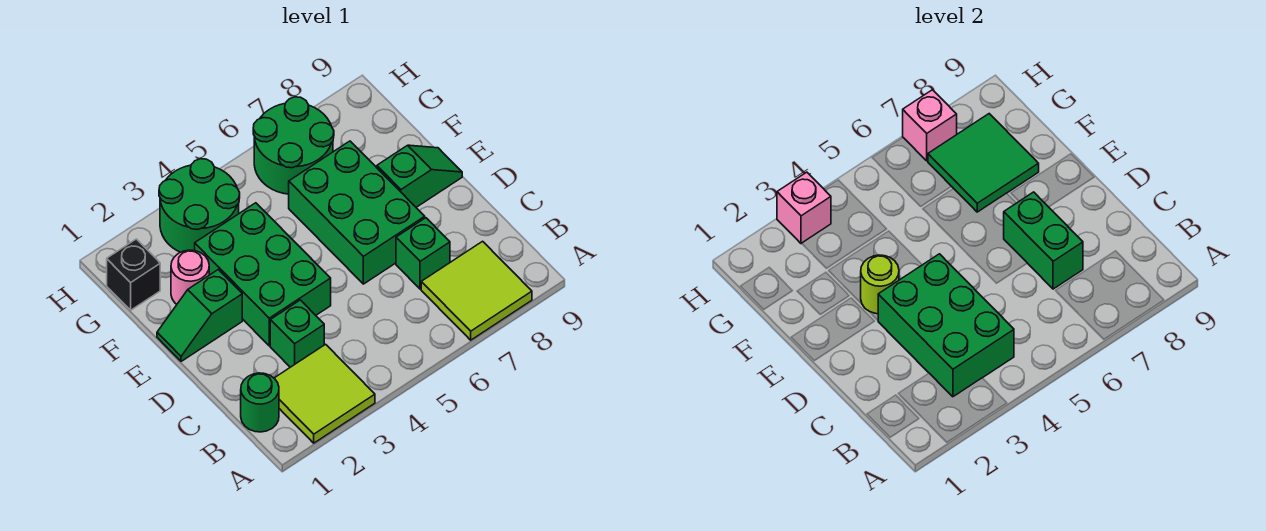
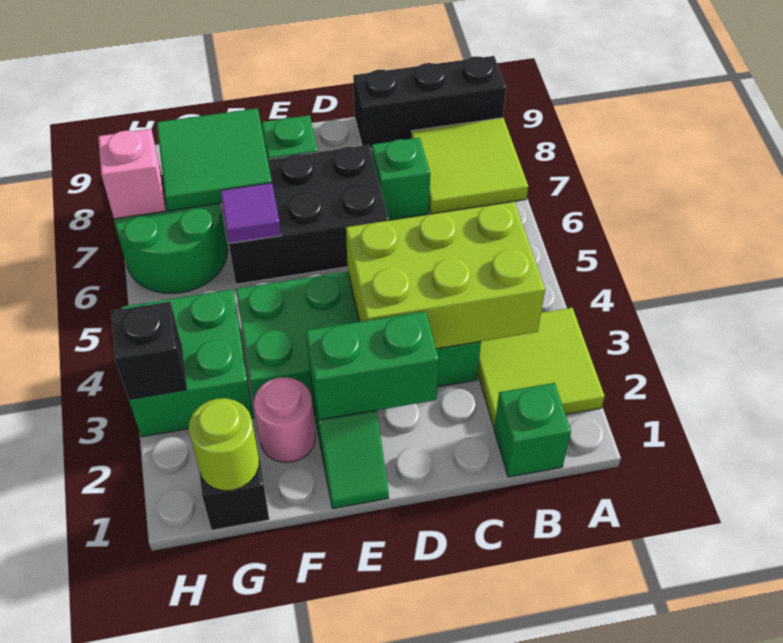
none -> black brick A9:C9 level 1
green round brick B1 level 1 -> green brick B1 level 1
green brick B3:D4 level 2 -> lime brick B3:D4 level 2
green brick C7:D7 level 2 -> green brick D2:E2 level 2
green brick D6:F7 level 1 -> black brick D6:F7 level 1
lime round brick E3 level 2 -> lime round brick G1 level 2
none -> purple tile F6 level 2
green round brick G3:H4 level 1 -> green brick G3:H4 level 1
pink brick H3 level 2 -> black brick H3 level 2

